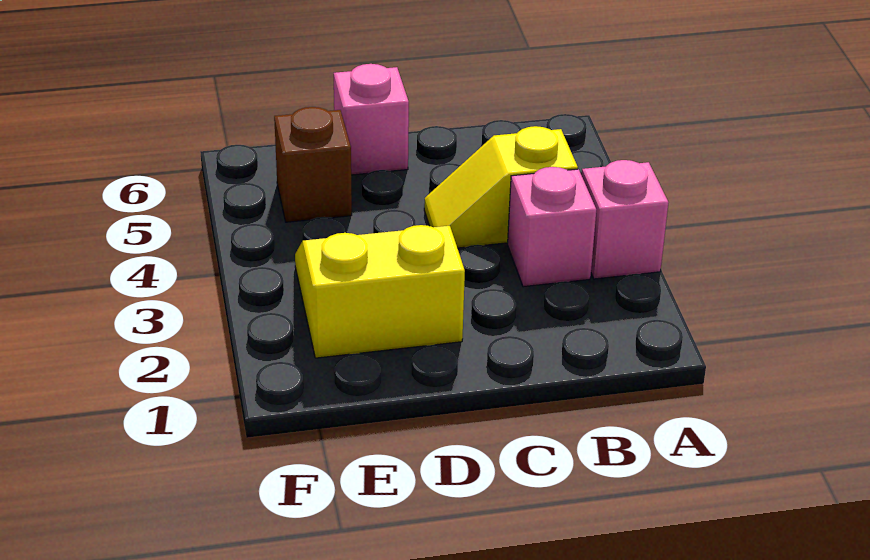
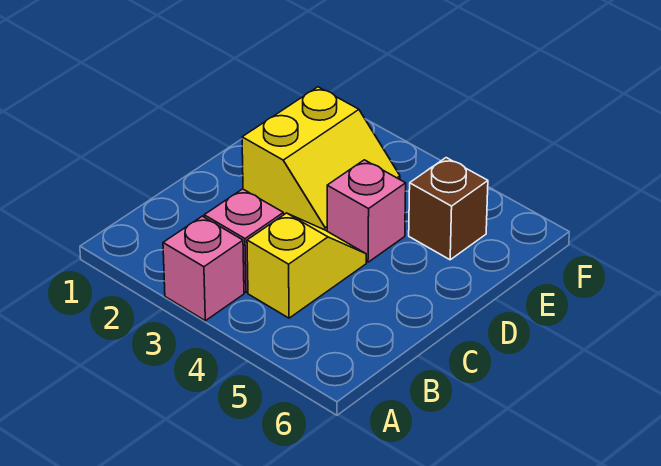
pink brick D6 level 1 -> pink brick D4 level 1

